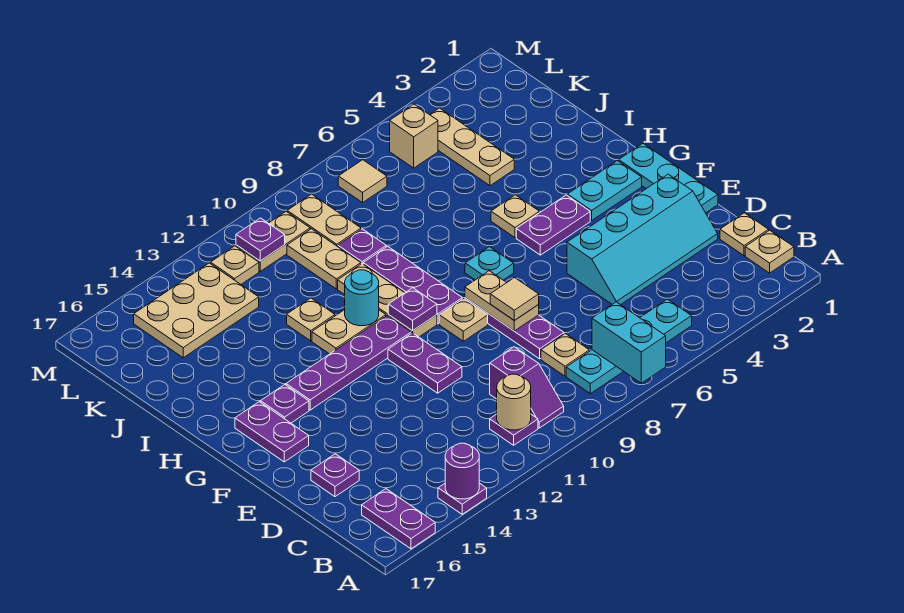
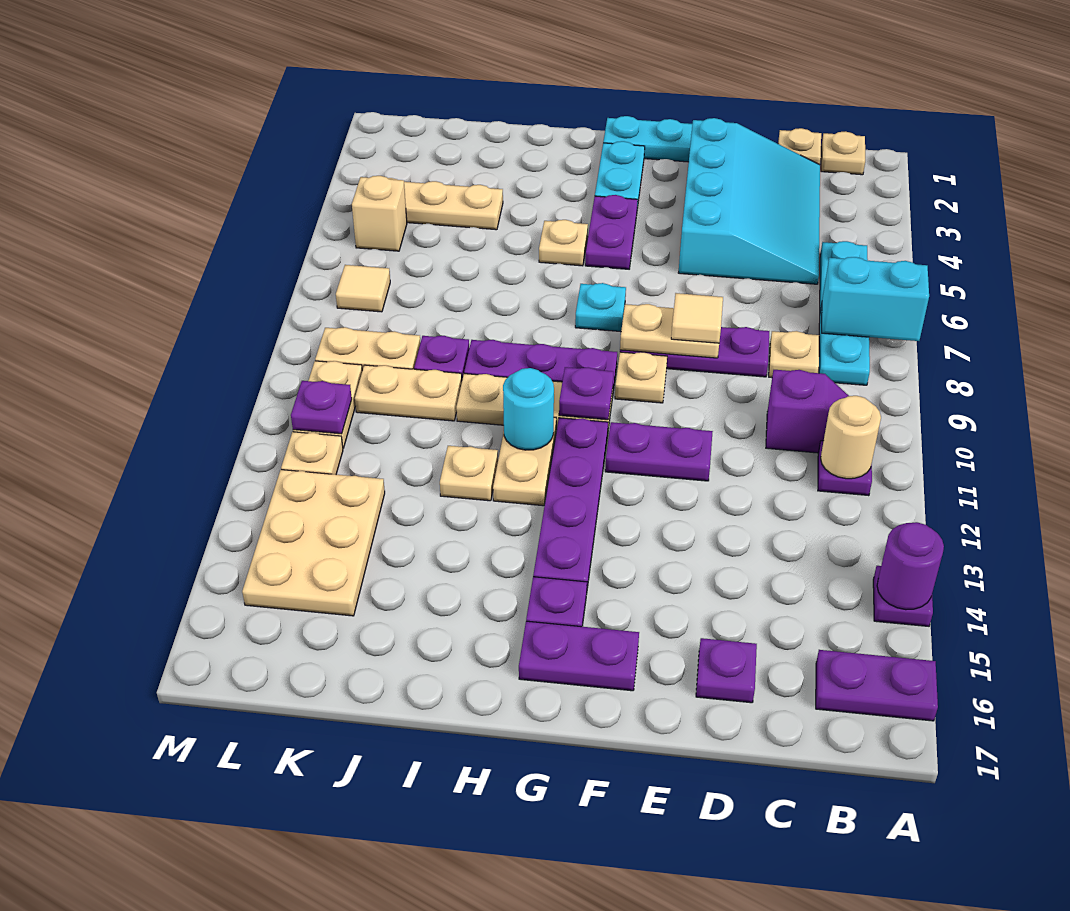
cyan slope D2:E5 level 1 top E -> cyan slope C2:E5 level 1 top E

